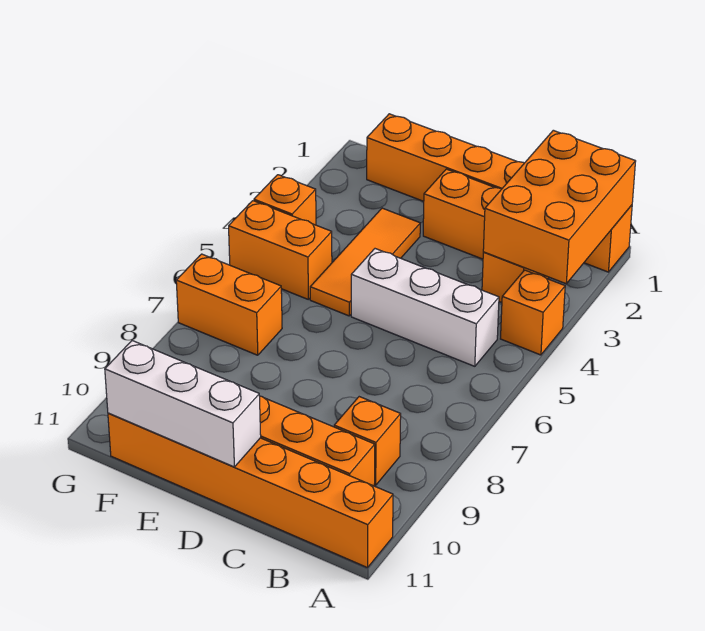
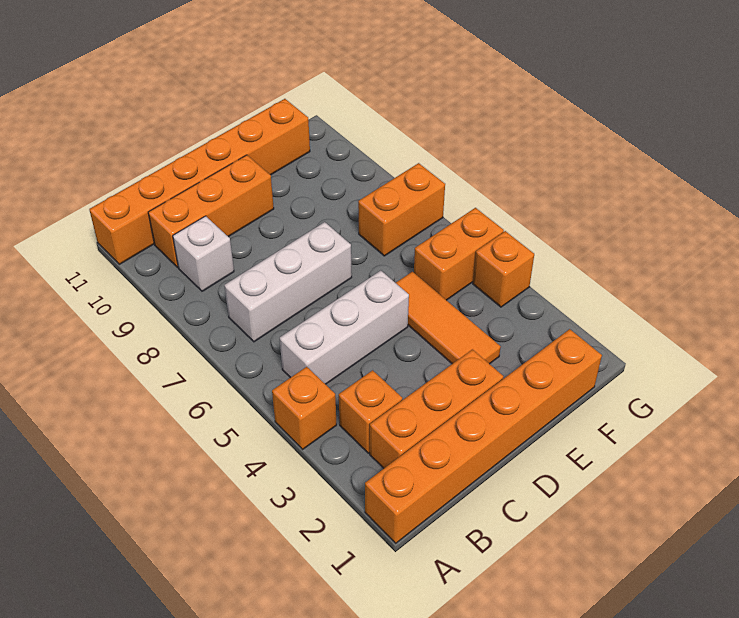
orange brick A1:B3 level 2 -> none
orange brick B9 level 1 -> white brick B9 level 1
white brick D11:F11 level 2 -> white brick B7:D7 level 1

